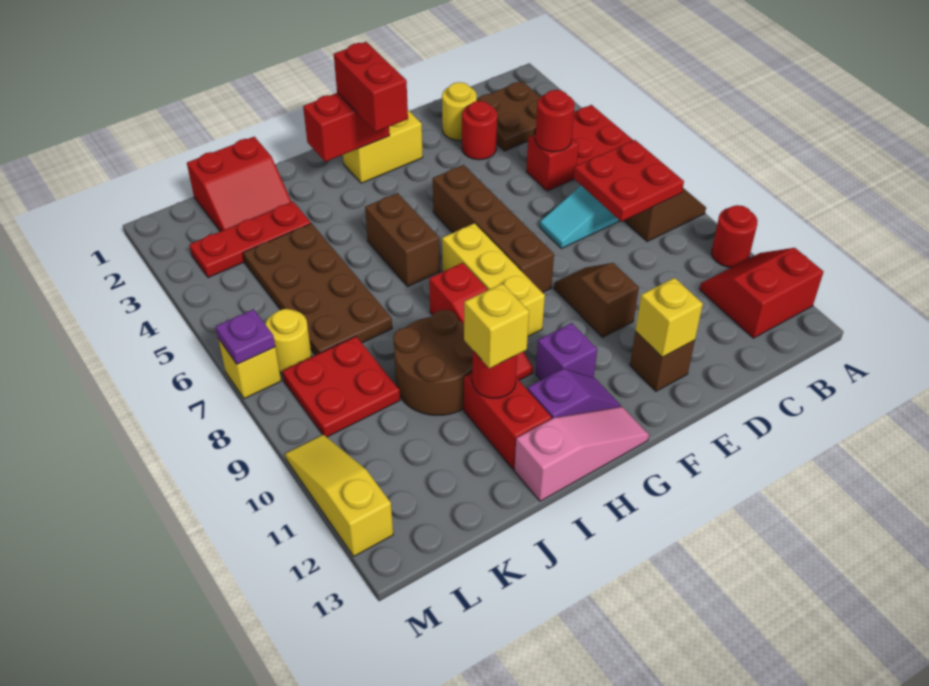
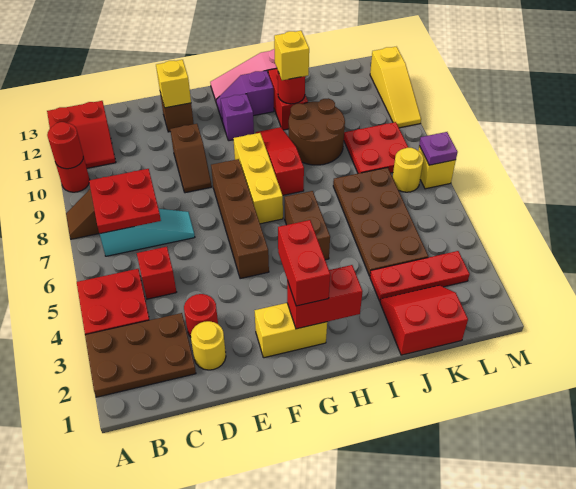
brown plate B2:C3 level 1 -> brown plate A2:C3 level 1
red round brick C5 level 2 -> red round brick A10 level 2

